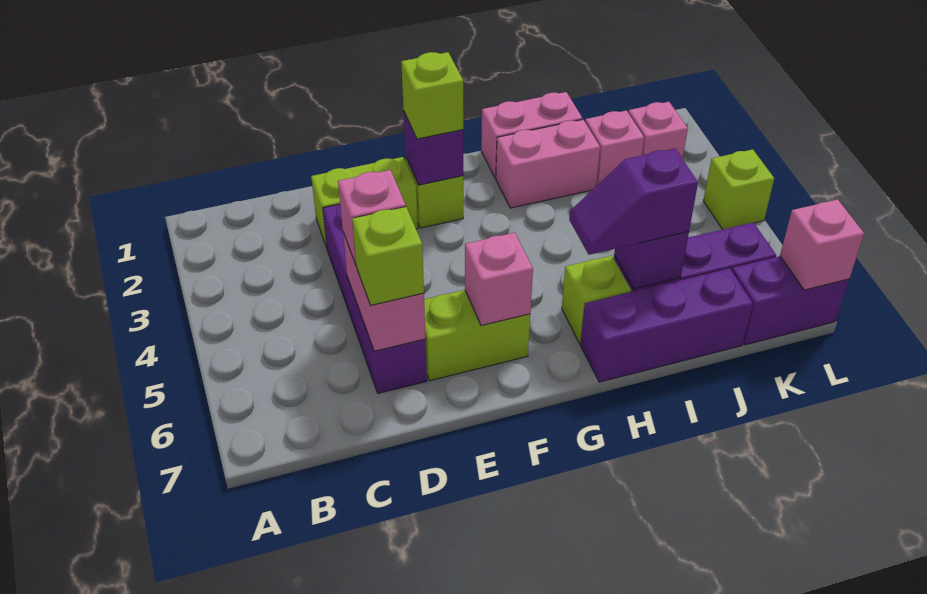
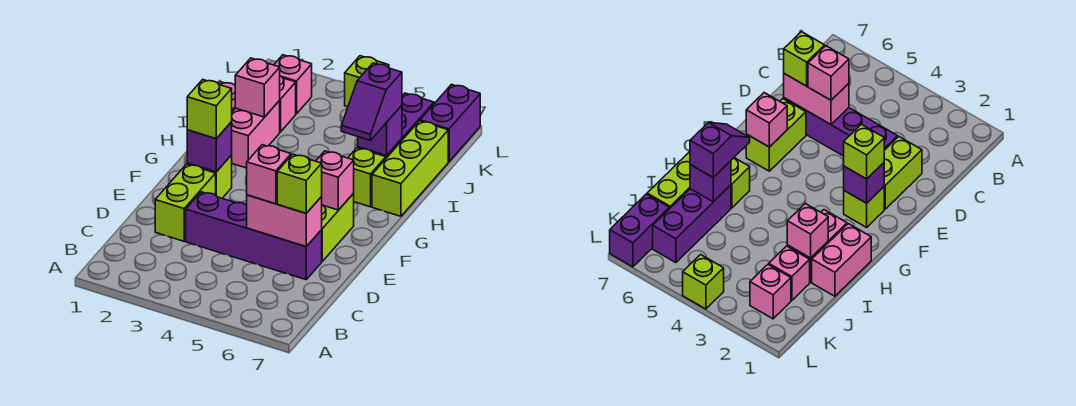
purple brick H7:J7 level 1 -> lime brick H7:J7 level 1
pink brick L7 level 2 -> pink brick I2 level 2

